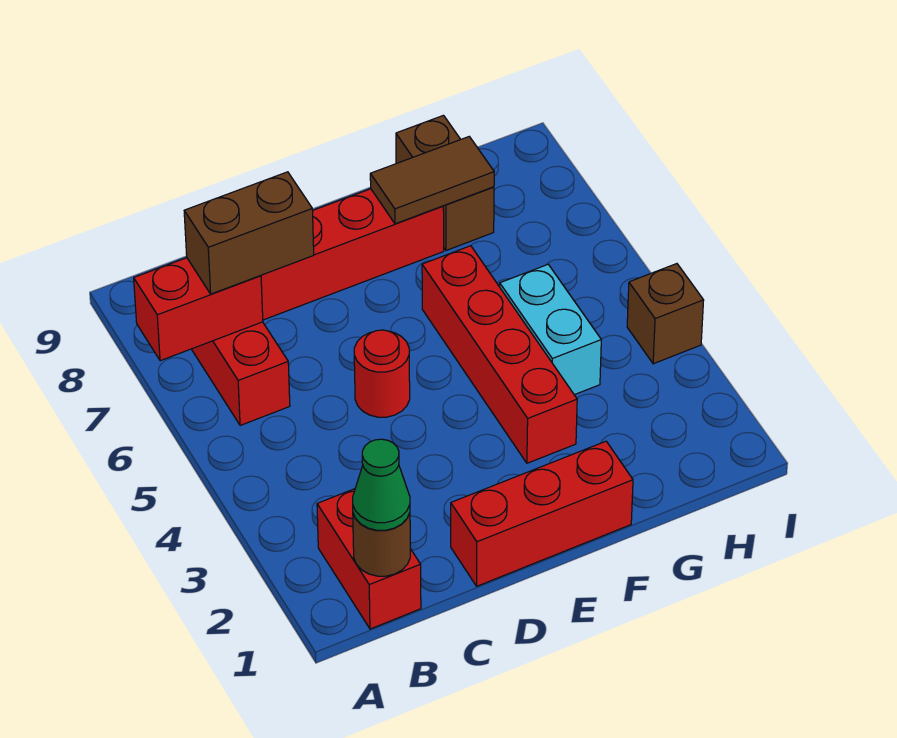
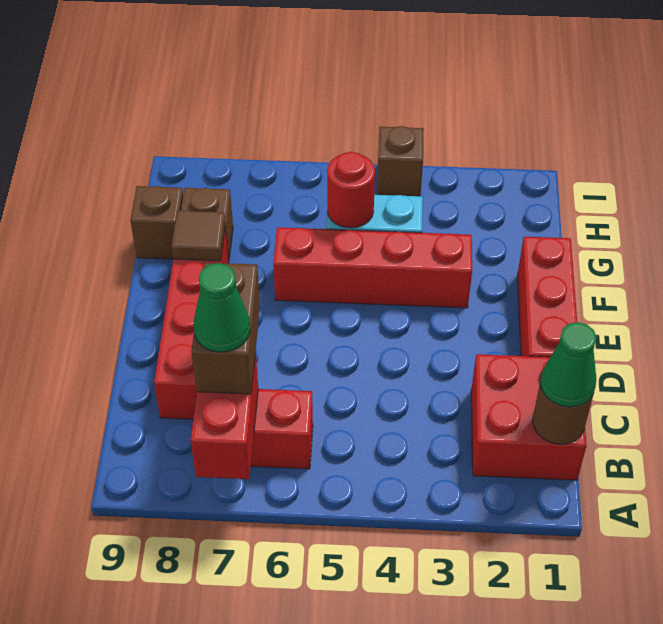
red brick B1:B2 level 1 -> red brick B1:C2 level 1
none -> green cone B7 level 4
red round brick D5 level 1 -> red round brick G5 level 2
brown tile F8:G8 level 2 -> brown tile F8 level 2

